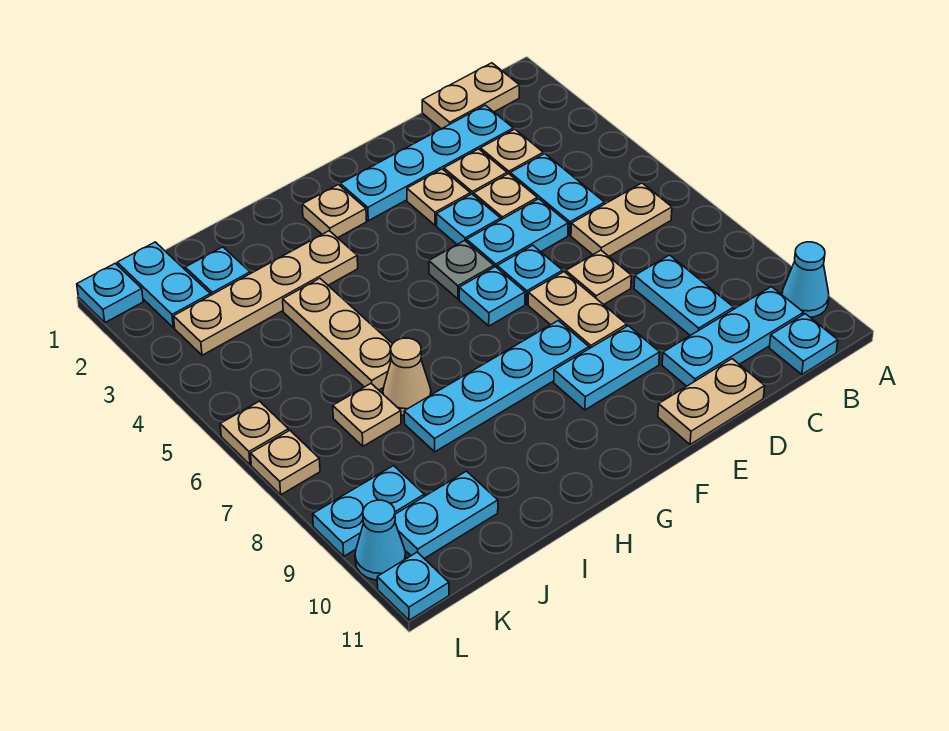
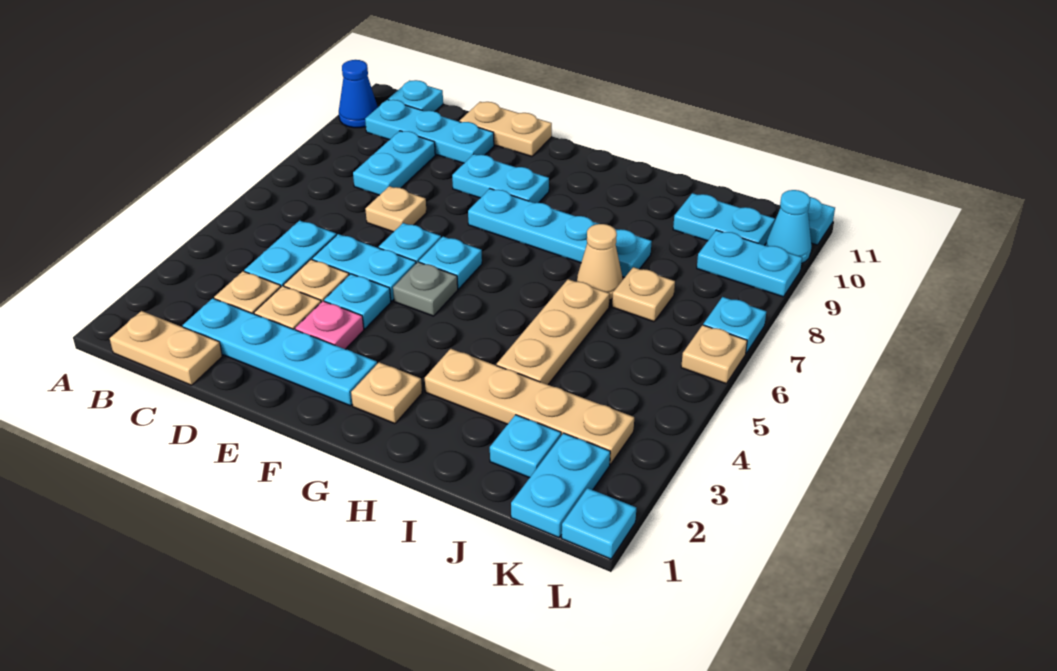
cyan cone A10 level 1 -> blue cone A10 level 1
tan plate B6:C6 level 1 -> none
tan plate E3 level 1 -> pink plate E3 level 1
tan plate E7:E8 level 1 -> none
tan plate L7 level 1 -> cyan plate L7 level 1

